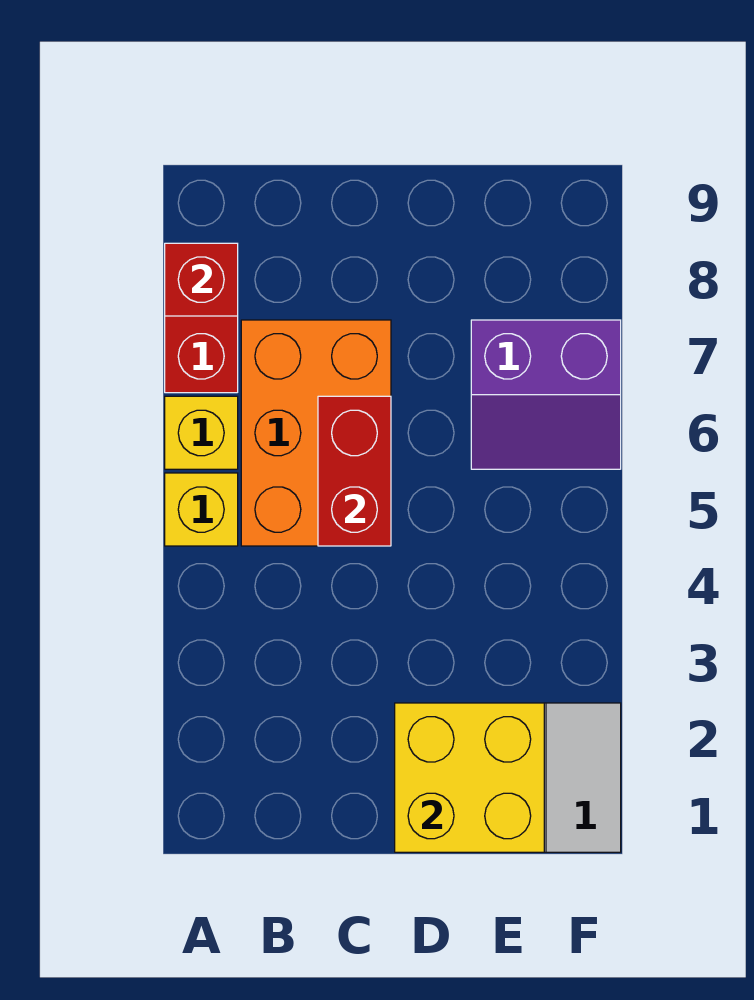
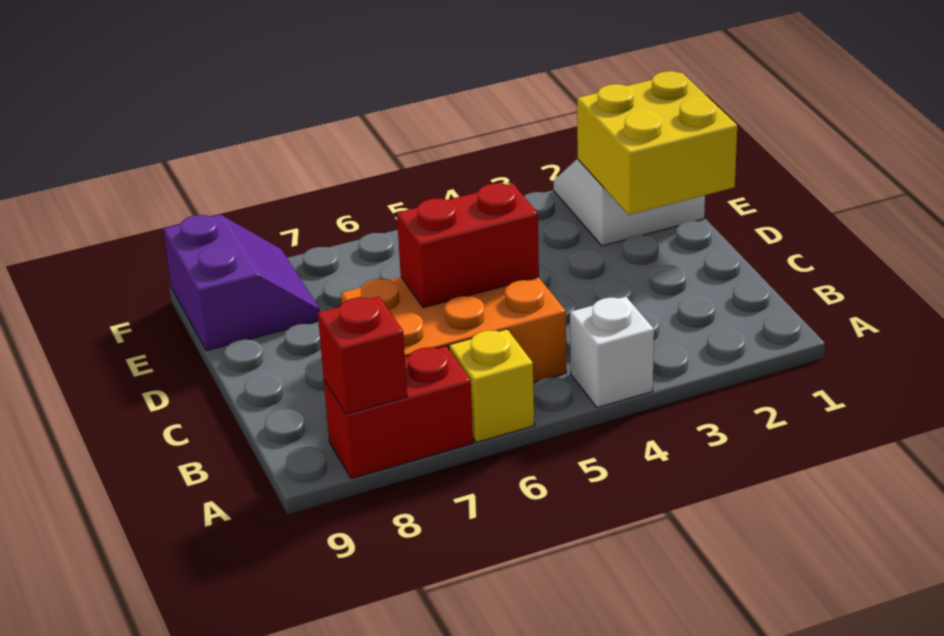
none -> white brick A4 level 1
yellow brick A5 level 1 -> none
purple slope E6:F7 level 1 top 7 -> purple slope E8:F9 level 1 top 9

